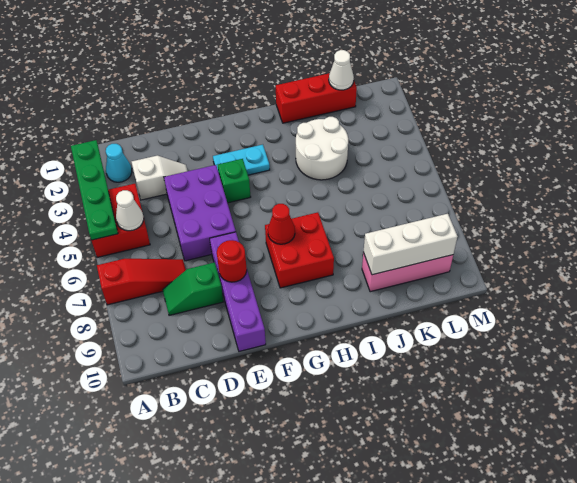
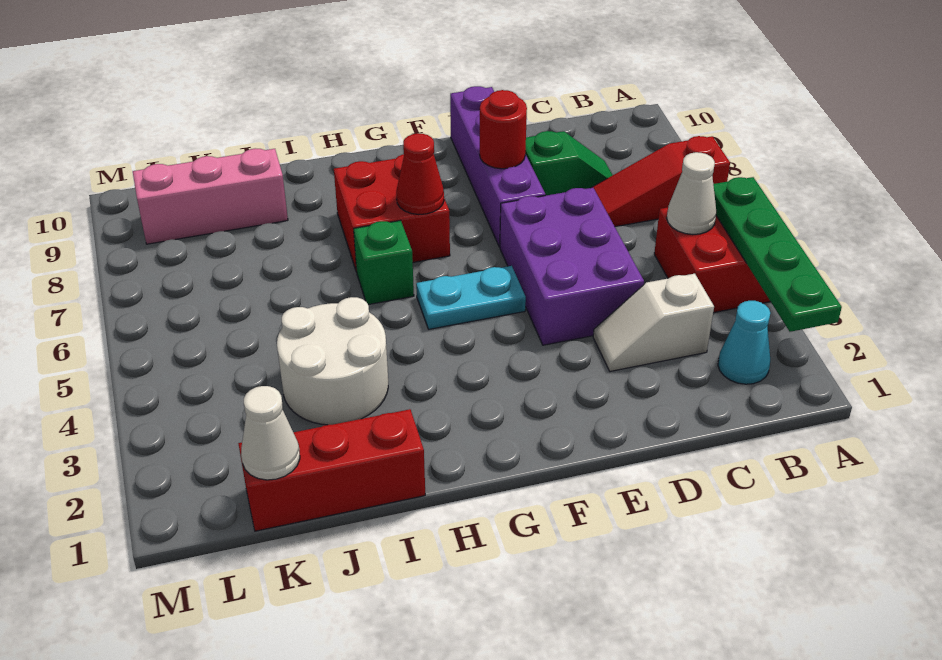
cyan plate F3:G3 level 1 -> cyan plate F5:G5 level 1
green brick F4 level 1 -> green brick H6 level 1
white brick J9:L9 level 2 -> none

